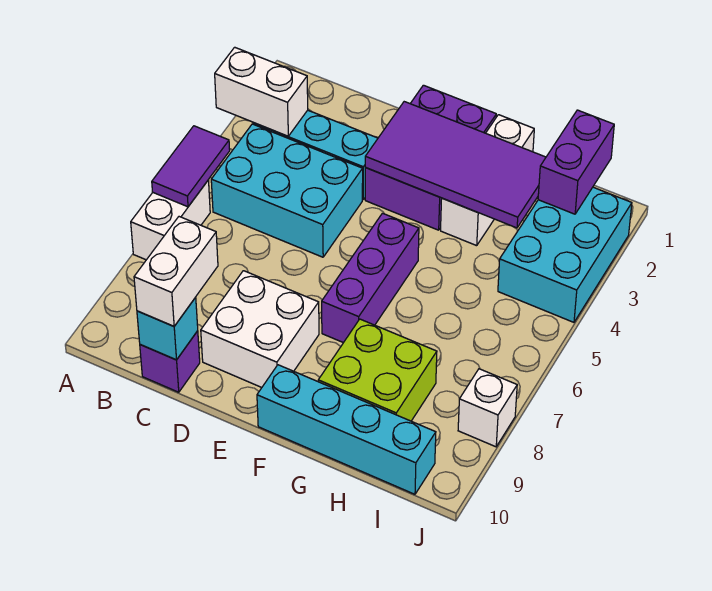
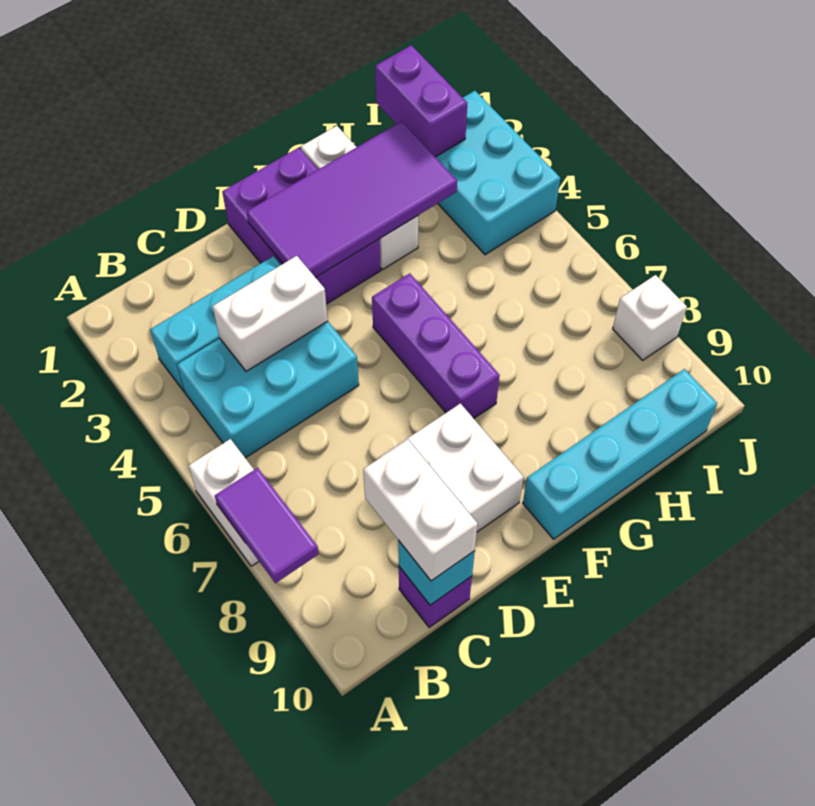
white brick A3:B3 level 2 -> white brick C4:D4 level 2
purple tile A5:A6 level 2 -> purple tile A7:A8 level 2
lime brick G8:H9 level 1 -> none

